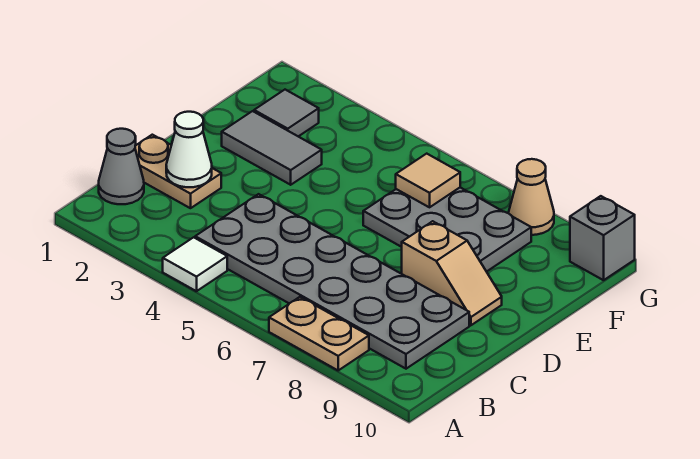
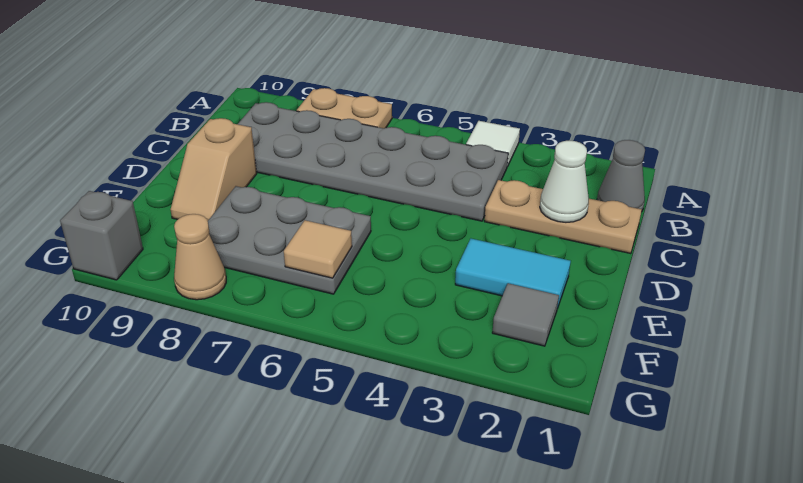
tan plate C1:C2 level 1 -> tan plate C1:C3 level 1
tan slope D8:D9 level 1 top 8 -> tan slope D9:E9 level 1 top D
grey tile E2:E3 level 1 -> cyan tile E2:E3 level 1

